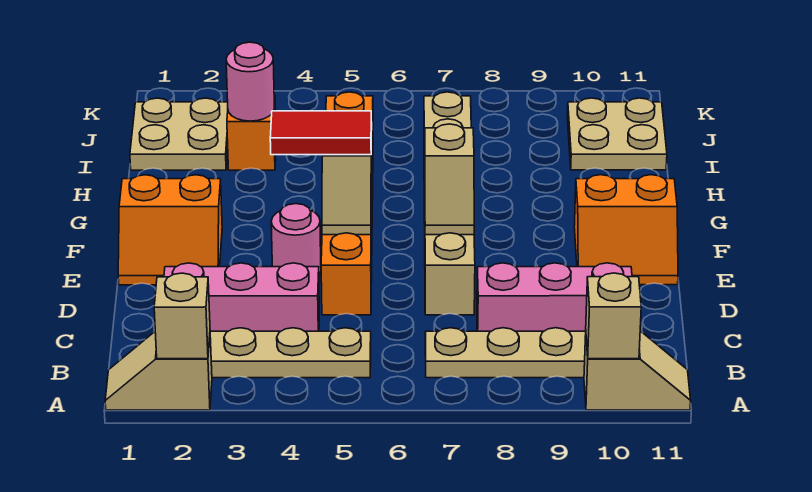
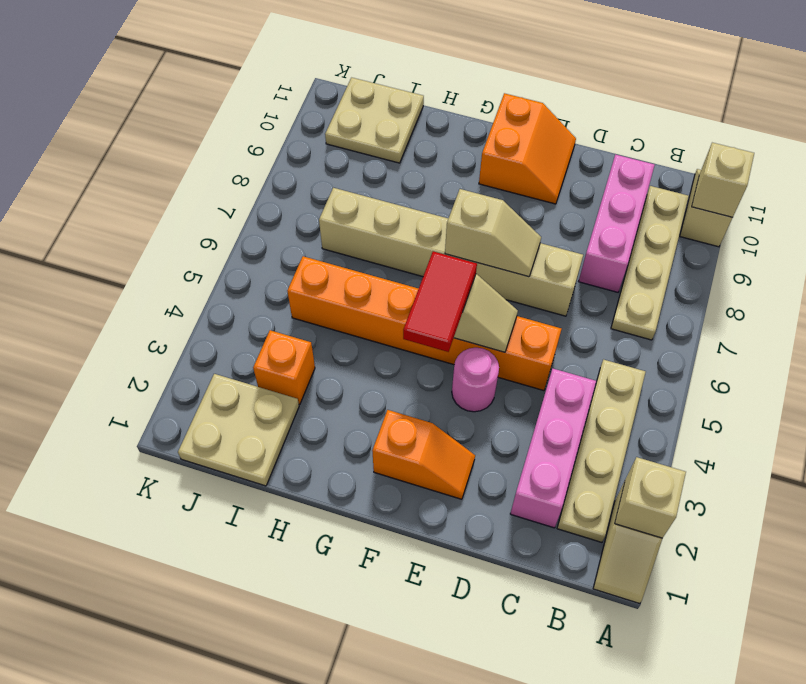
orange slope E1:F2 level 1 top F -> orange slope E2:F2 level 1 top F
pink round brick I3 level 2 -> none

